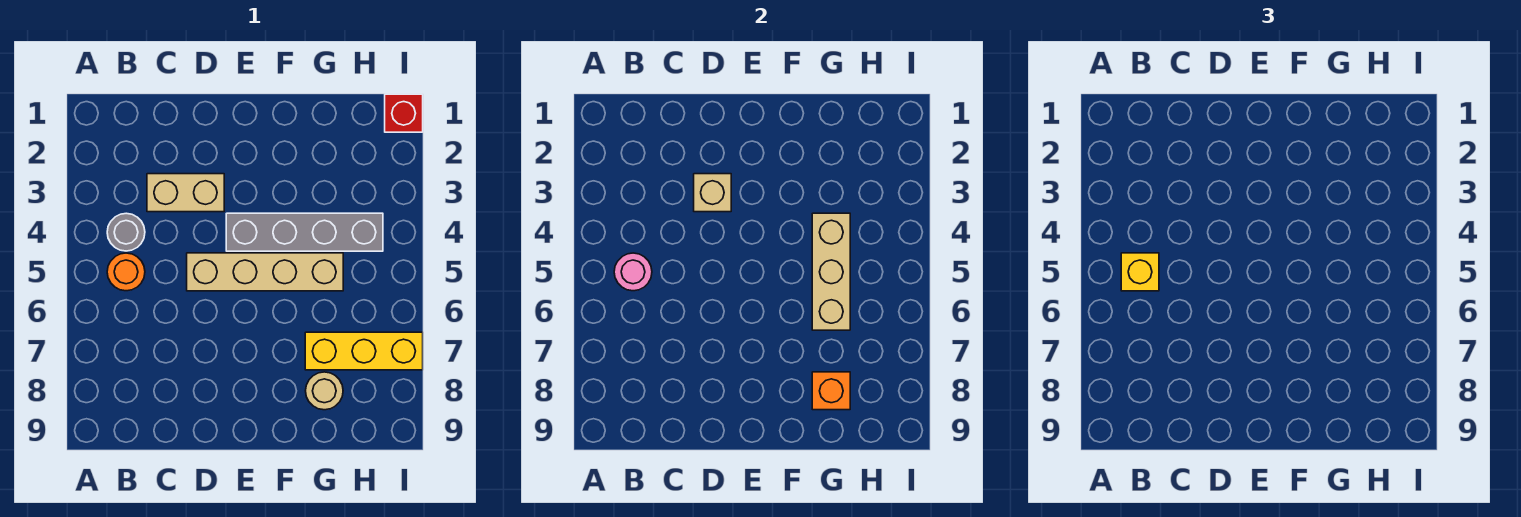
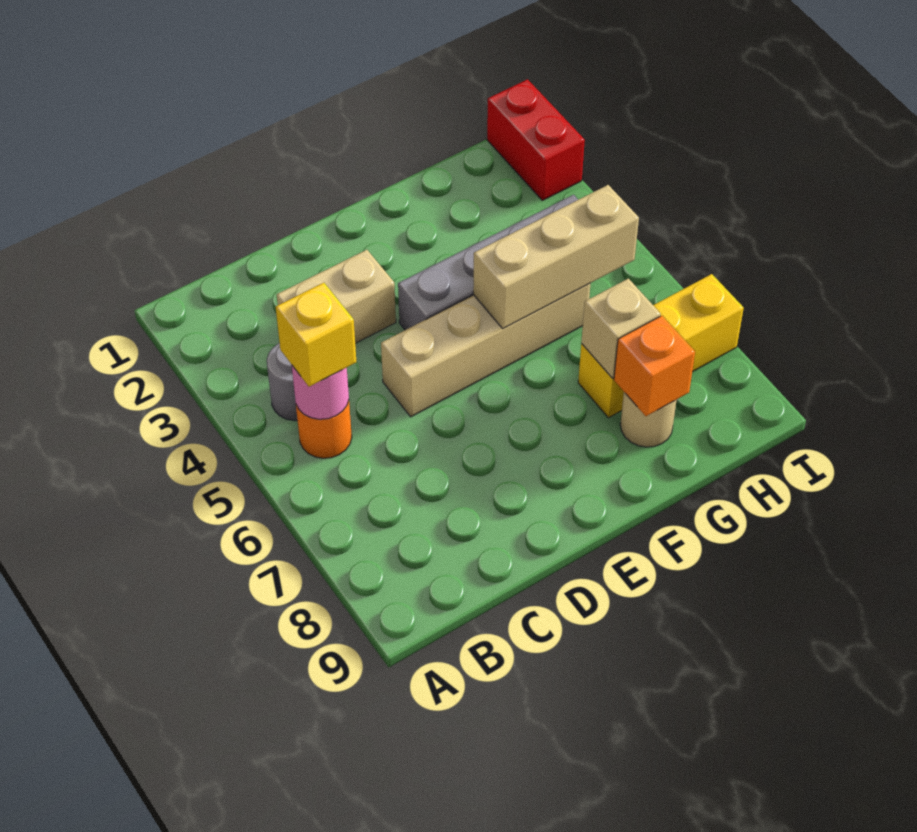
tan brick D3 level 2 -> tan brick G7 level 2
tan brick G4:G6 level 2 -> tan brick F5:H5 level 2
red brick I1 level 1 -> red brick I1:I2 level 1

